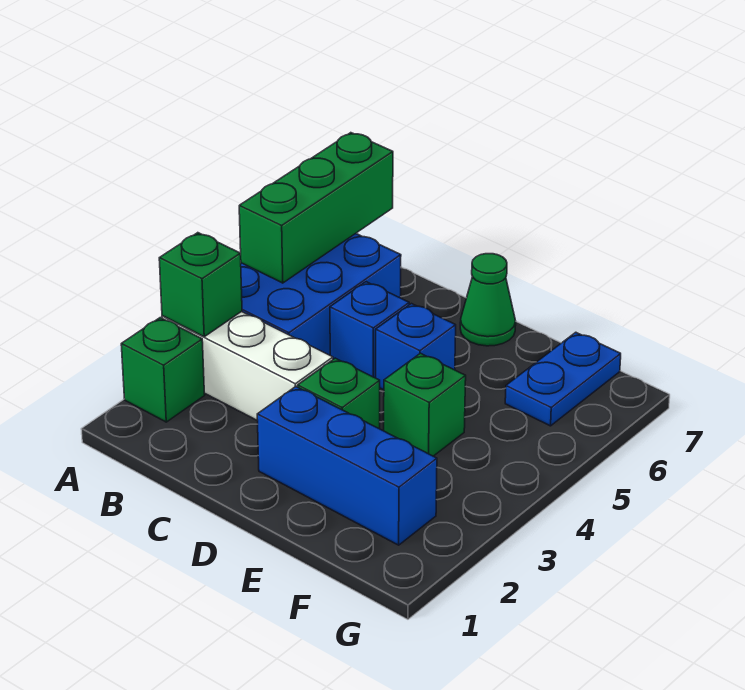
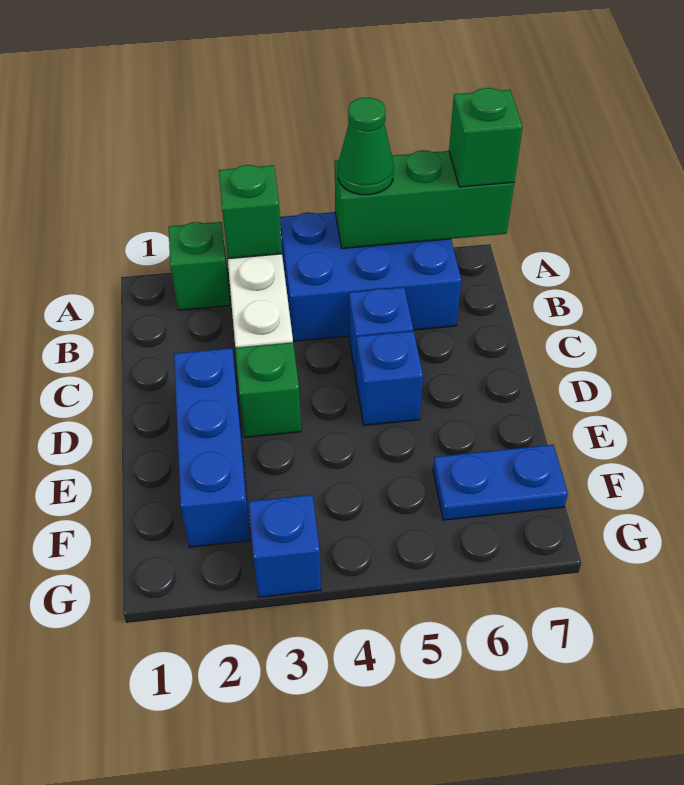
green cone D7 level 1 -> green cone A5 level 3
green brick E4 level 1 -> green brick A7 level 3
none -> blue brick G3 level 1

